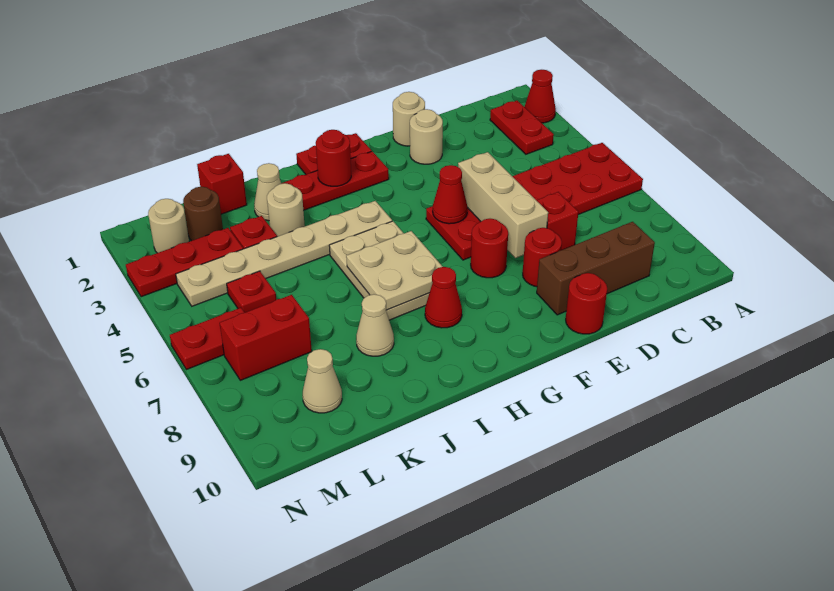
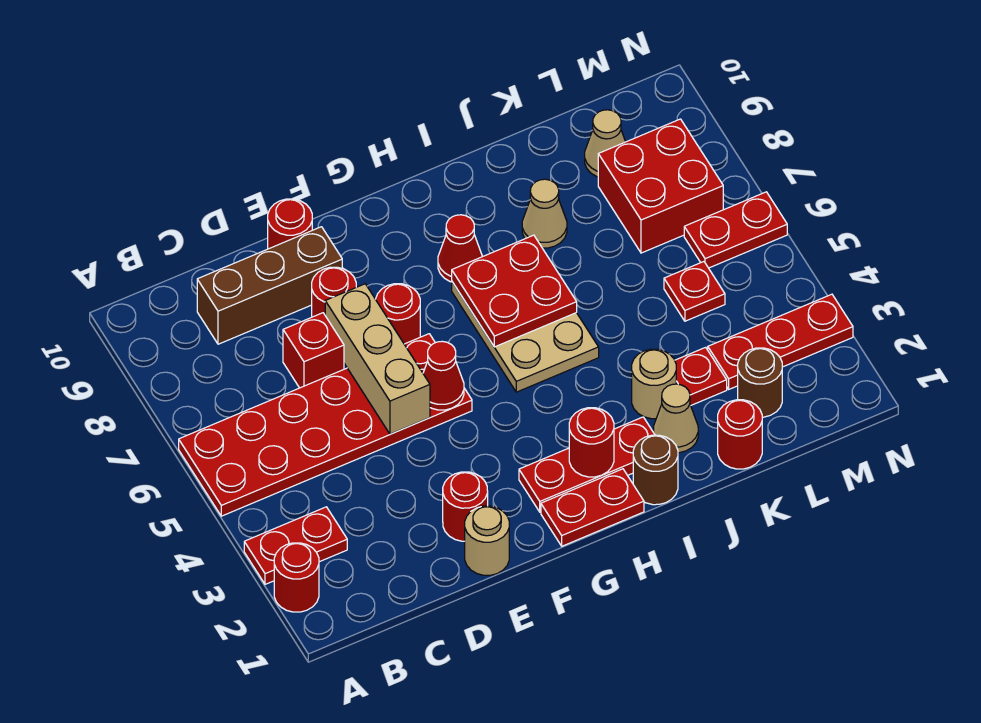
red cone A2 level 1 -> red round brick A2 level 1
red plate B2:B3 level 1 -> red plate A3:B3 level 1
tan round brick E2 level 1 -> red round brick E2 level 1
tan plate H4:M4 level 1 -> none
tan plate H6:I7 level 2 -> red plate H6:I7 level 2
none -> brown round brick I1 level 1
red brick K1 level 1 -> red round brick K1 level 1
red brick L7:M7 level 1 -> red brick L7:M8 level 1
tan round brick M2 level 1 -> none

